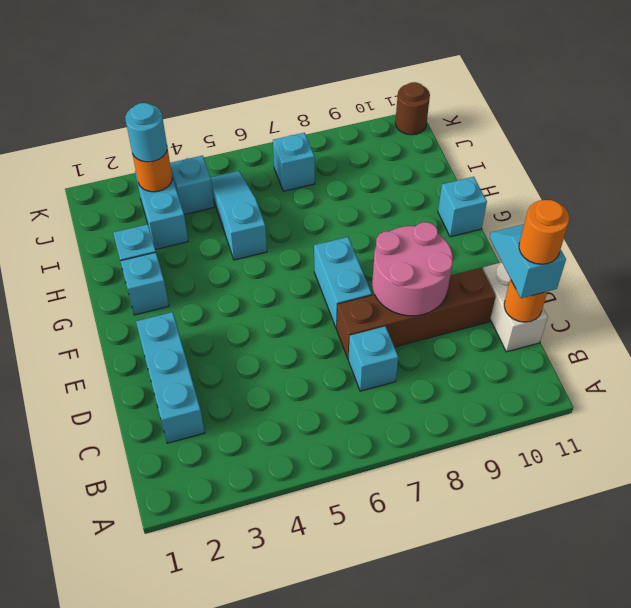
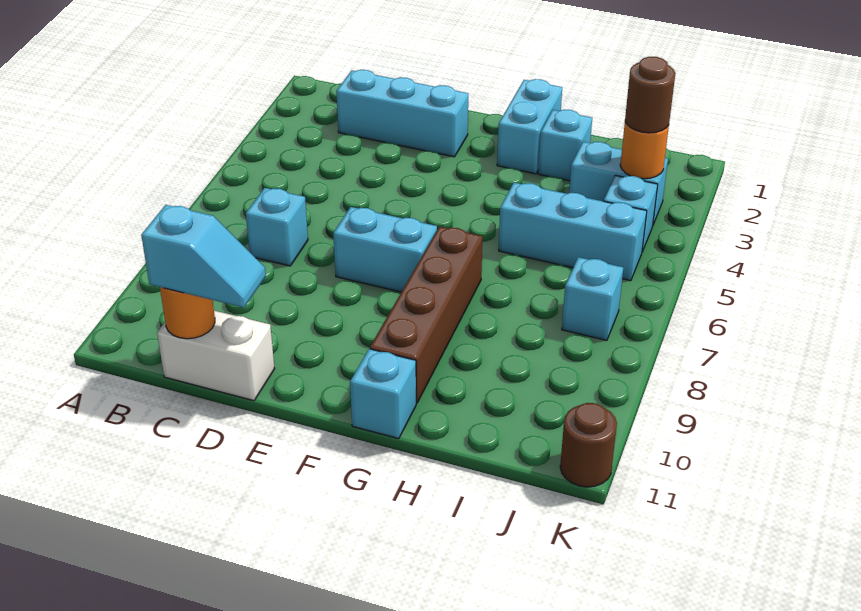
orange round brick C11 level 4 -> none
brown brick D7:D10 level 1 -> brown brick G7:G10 level 1
pink round brick D8:E9 level 2 -> none
cyan brick G2 level 1 -> cyan brick G1:G2 level 1
cyan slope H5:J5 level 1 top H -> cyan brick H5:J5 level 1
cyan round brick J3 level 3 -> brown round brick J3 level 3

